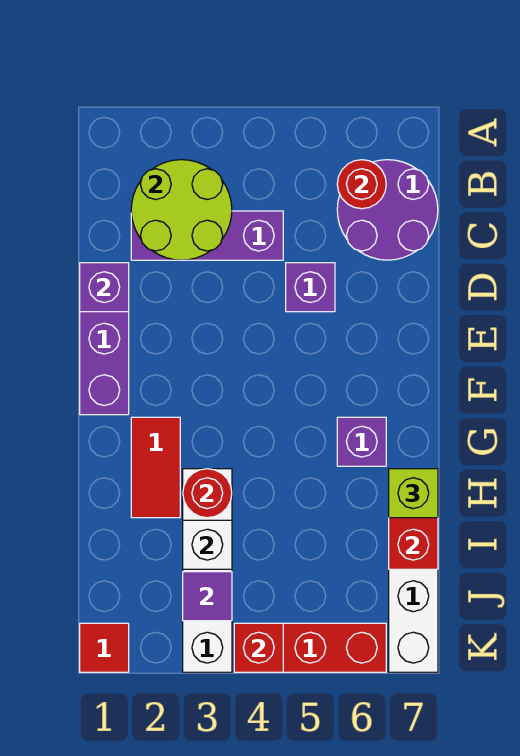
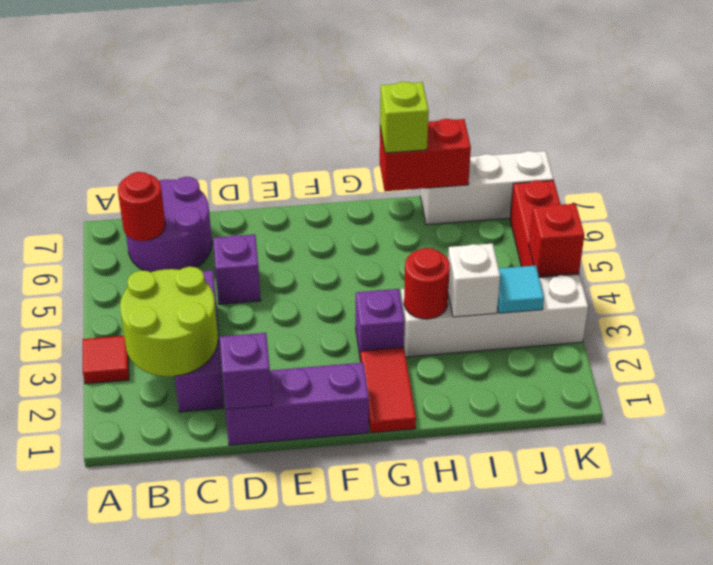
red tile G2:H2 level 1 -> red tile G1:G2 level 1
purple brick G6 level 1 -> purple brick G3 level 1
purple tile J3 level 2 -> cyan tile J3 level 2
red tile K1 level 1 -> red tile A3 level 1

